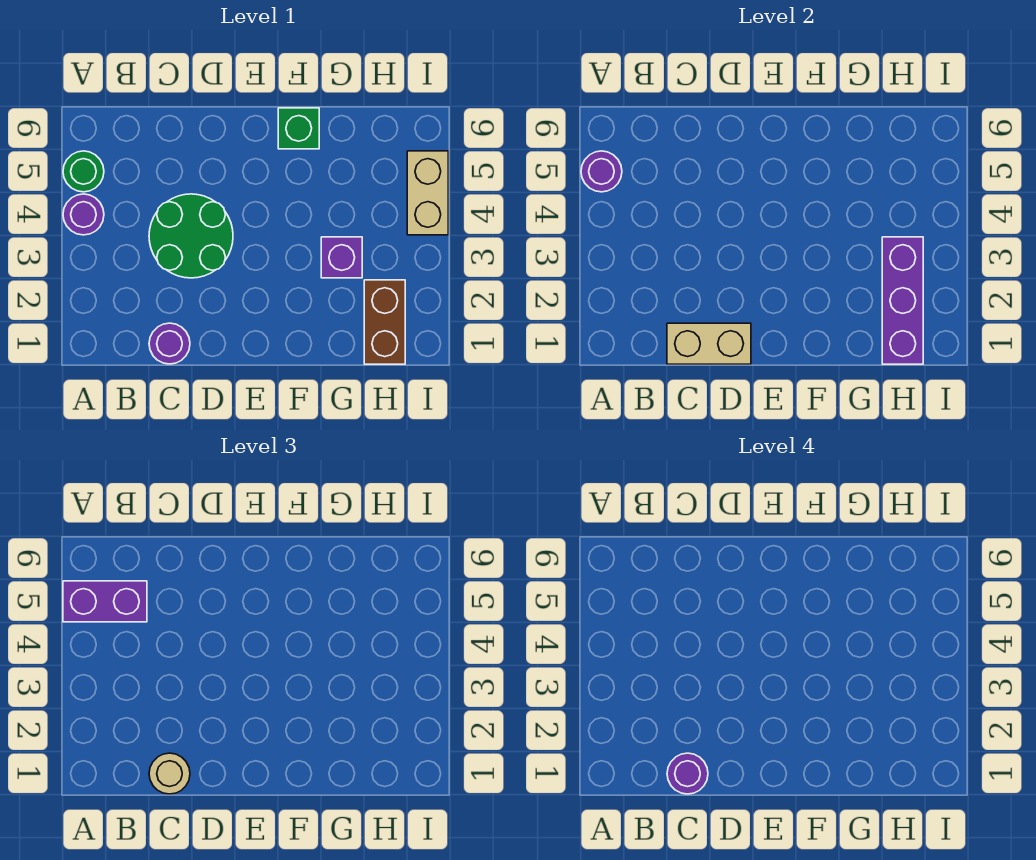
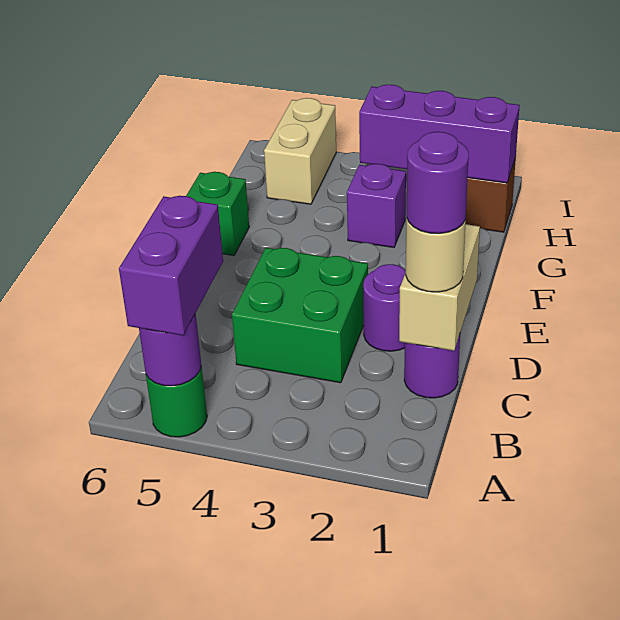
purple round brick A4 level 1 -> purple round brick D2 level 1
green round brick C3:D4 level 1 -> green brick C3:D4 level 1
tan brick I4:I5 level 1 -> tan brick H5:I5 level 1

